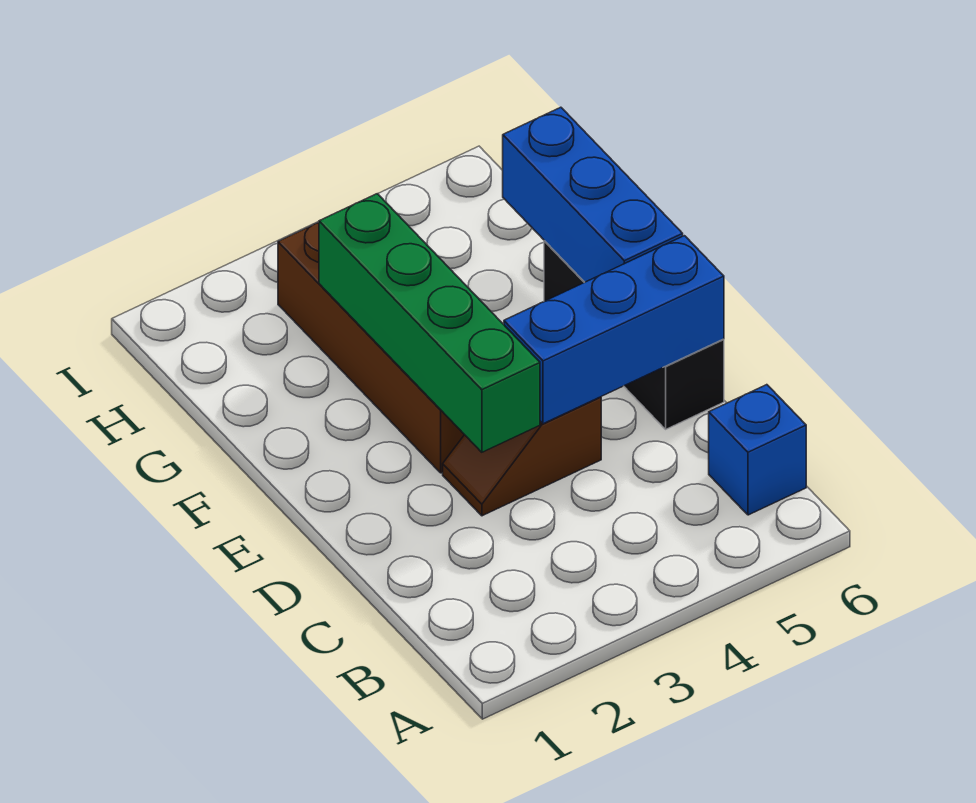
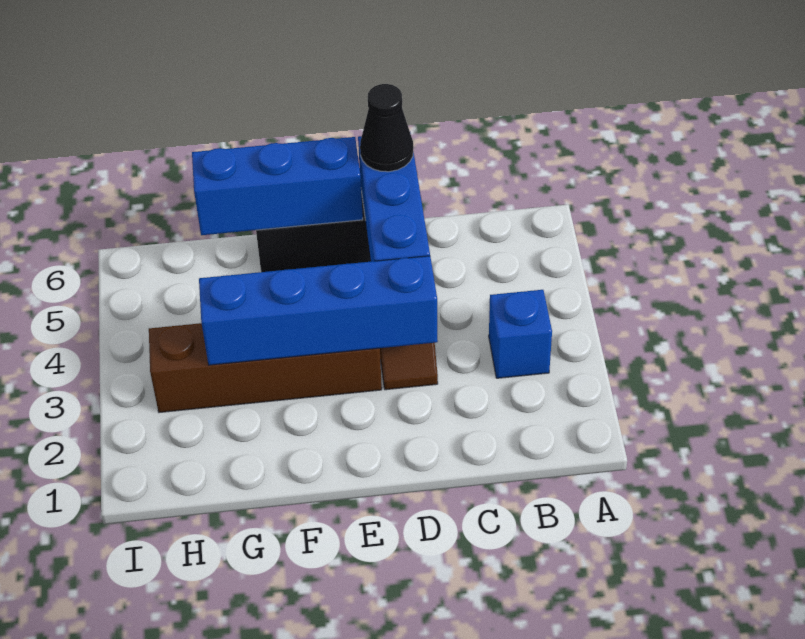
blue brick B6 level 1 -> blue brick B3 level 1
green brick D3:G3 level 2 -> blue brick D3:G3 level 2
none -> black cone D6 level 3

